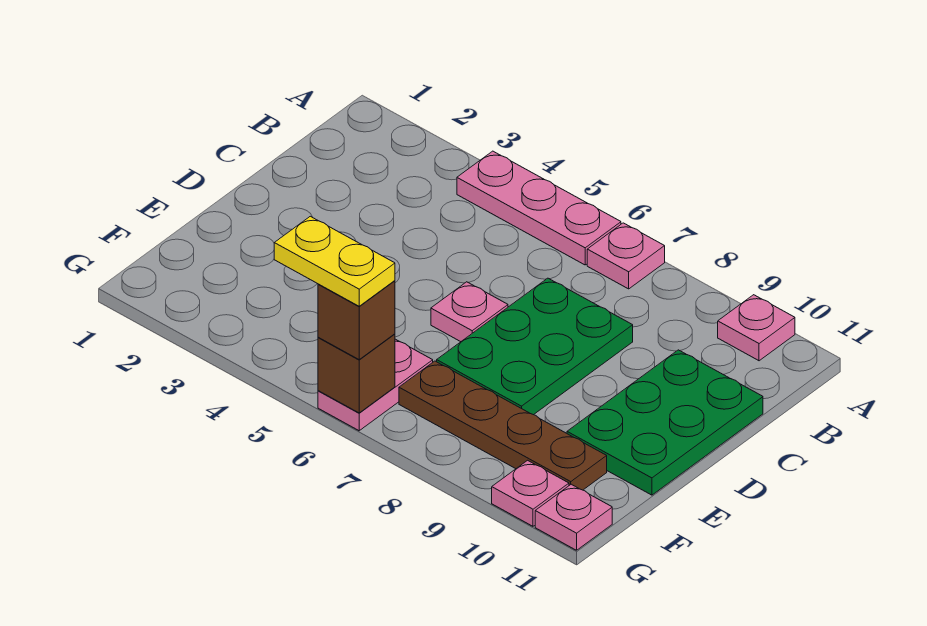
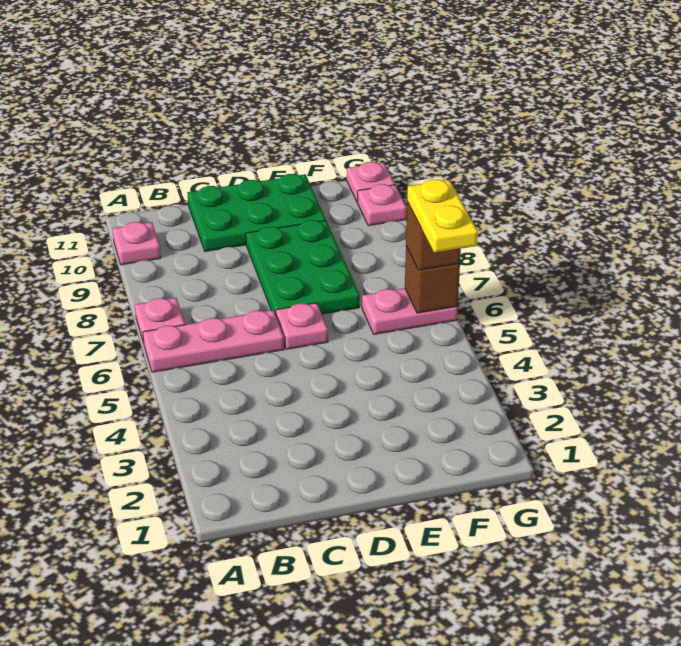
pink plate A4:A6 level 1 -> pink plate A6:C6 level 1
green plate C7:E8 level 1 -> green plate D7:E9 level 1
brown plate F7:F10 level 1 -> none

